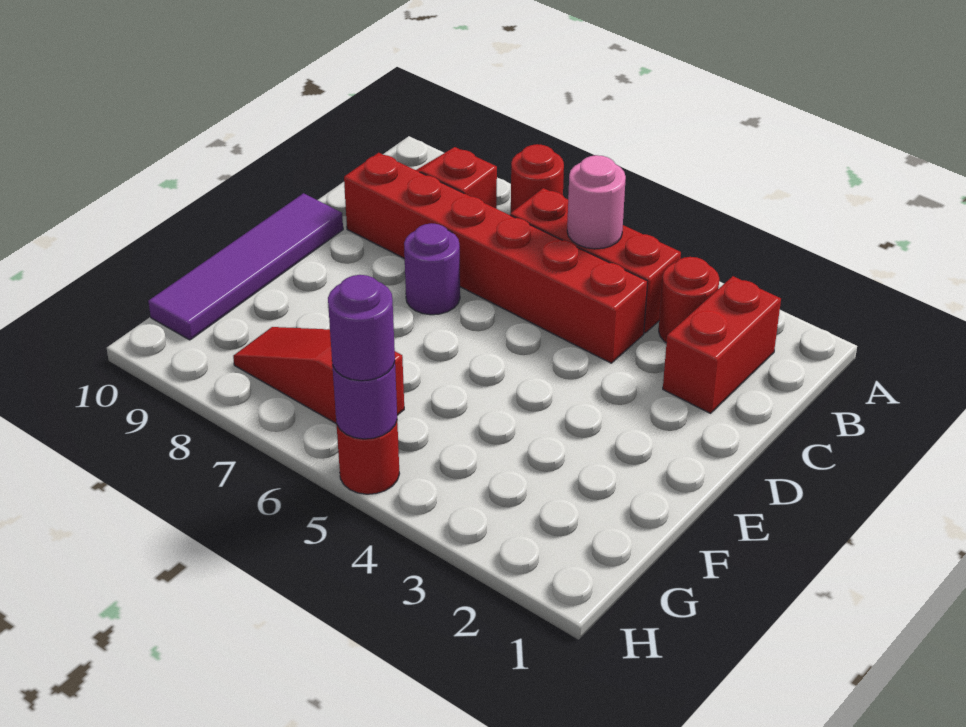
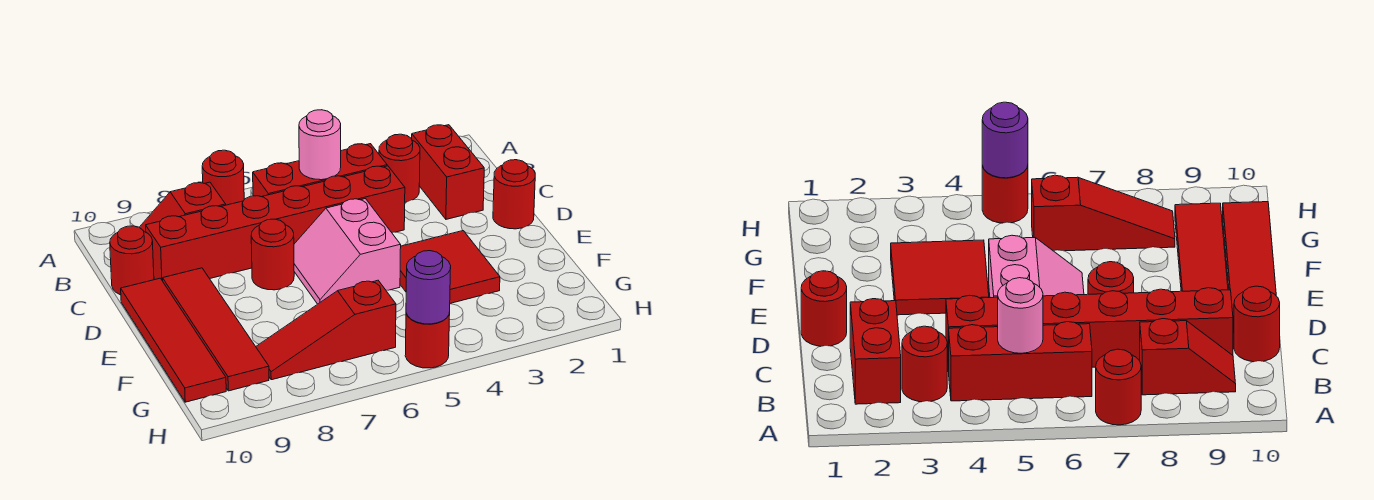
none -> red round brick C10 level 1
none -> red round brick D1 level 1
none -> pink slope D5:E6 level 1 top 5
purple round brick D7 level 1 -> red round brick D7 level 1
none -> red tile D9:G9 level 1
purple tile D10:G10 level 1 -> red tile D10:G10 level 1
none -> red tile E3:F4 level 1
purple round brick H5 level 3 -> none

